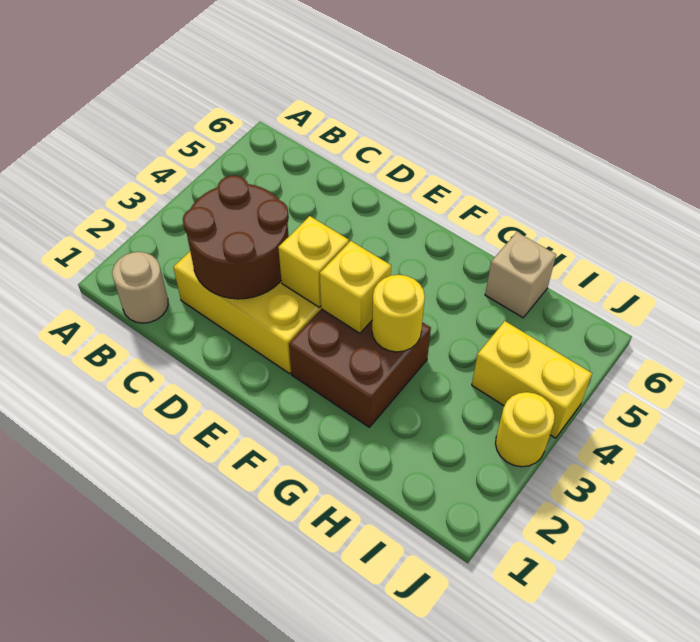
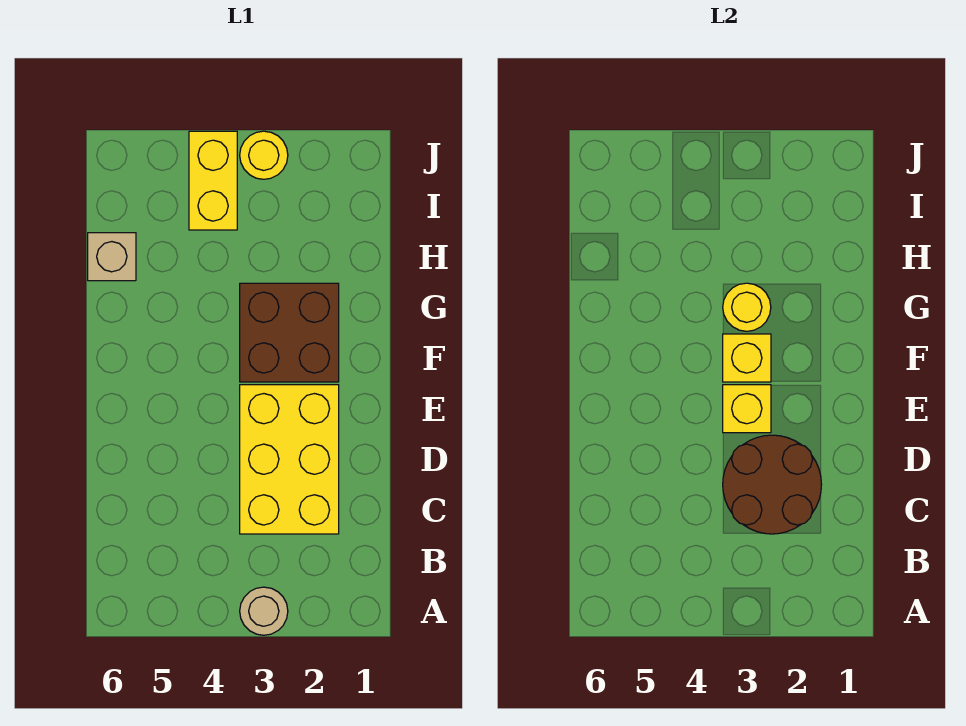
tan round brick B1 level 1 -> tan round brick A3 level 1

